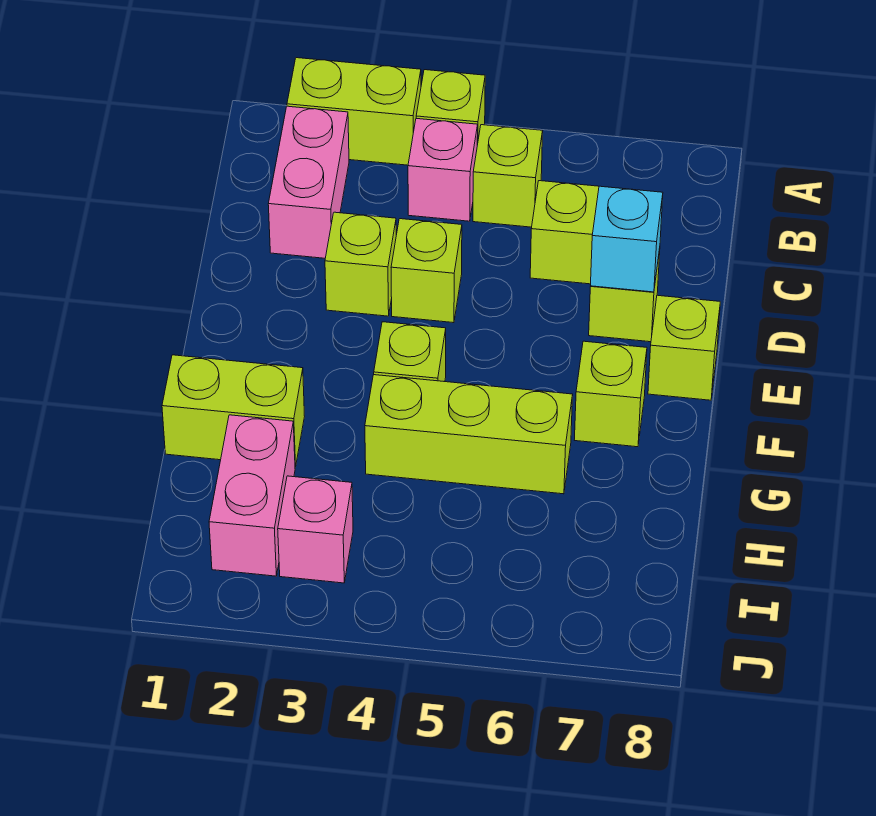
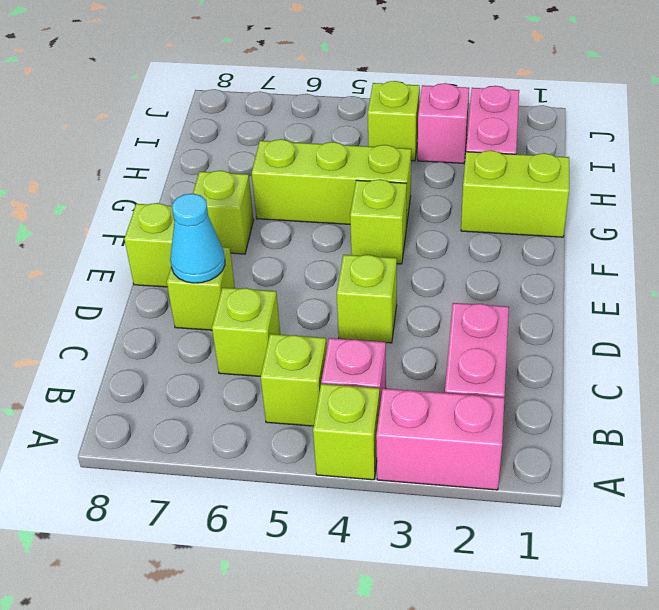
lime brick A2:A3 level 1 -> pink brick A2:A3 level 1
lime brick D3 level 1 -> lime brick I4 level 1
cyan brick D7 level 2 -> cyan cone D7 level 2

